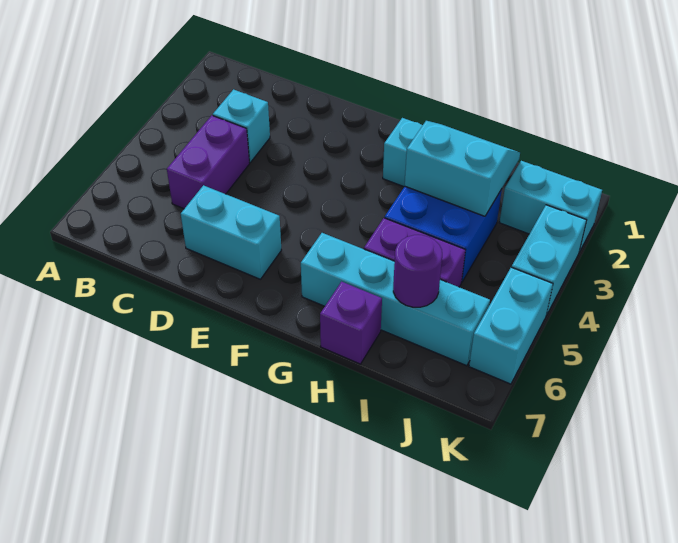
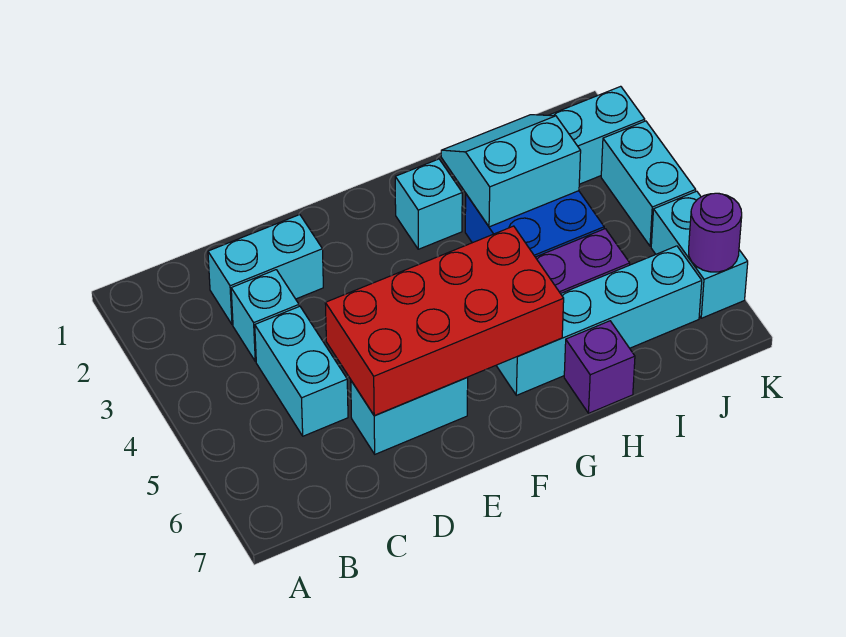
none -> cyan brick C2:D2 level 1
purple brick C4:C5 level 1 -> cyan brick C4:C5 level 1
none -> red brick D5:G6 level 2
purple round brick I6 level 2 -> purple round brick K6 level 2

